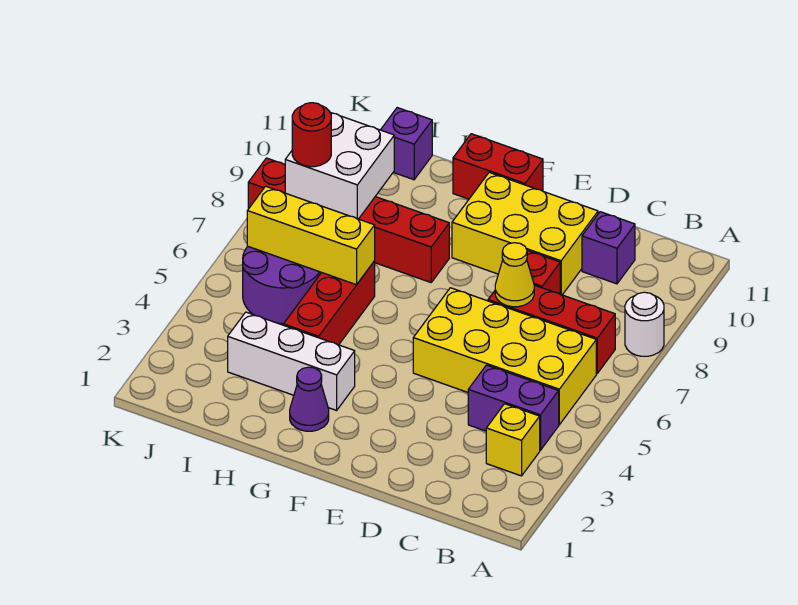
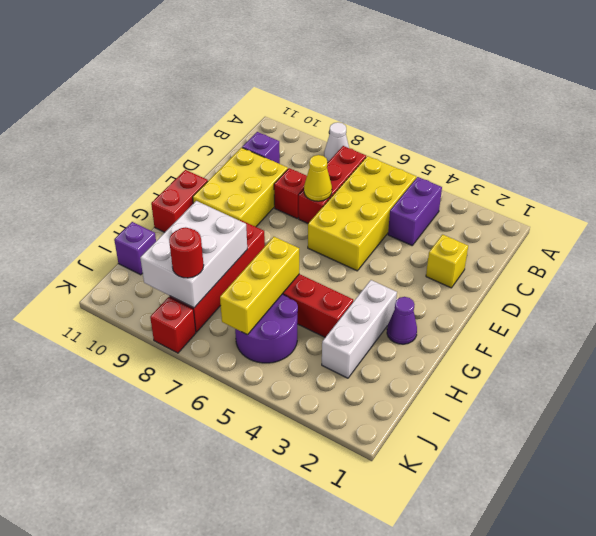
white round brick A8 level 1 -> white cone A8 level 1
yellow brick B3 level 1 -> yellow brick D2 level 1
white brick I8:J9 level 2 -> white brick H8:J9 level 2

